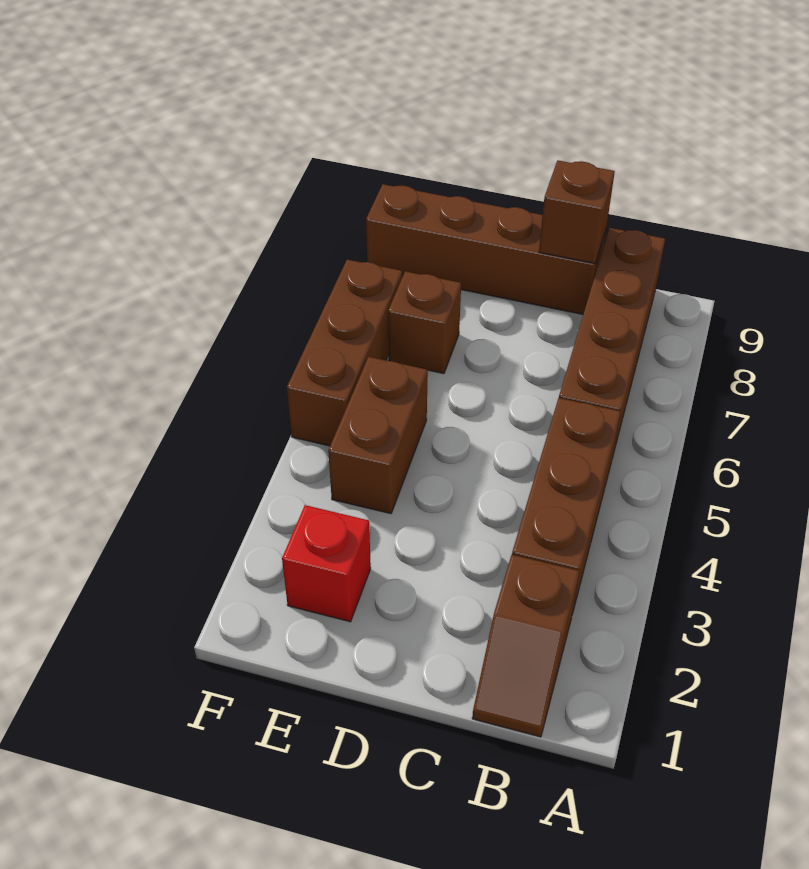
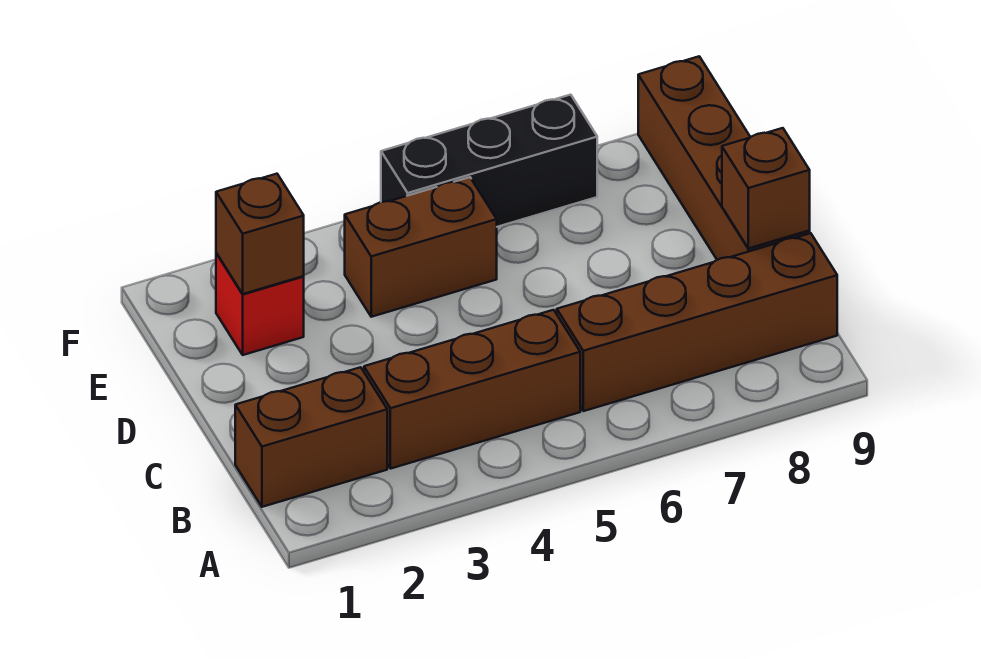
brown slope B1:B2 level 1 top 2 -> brown brick B1:B2 level 1
brown brick E7 level 1 -> brown brick E2 level 2
brown brick F5:F7 level 1 -> black brick F5:F7 level 1

